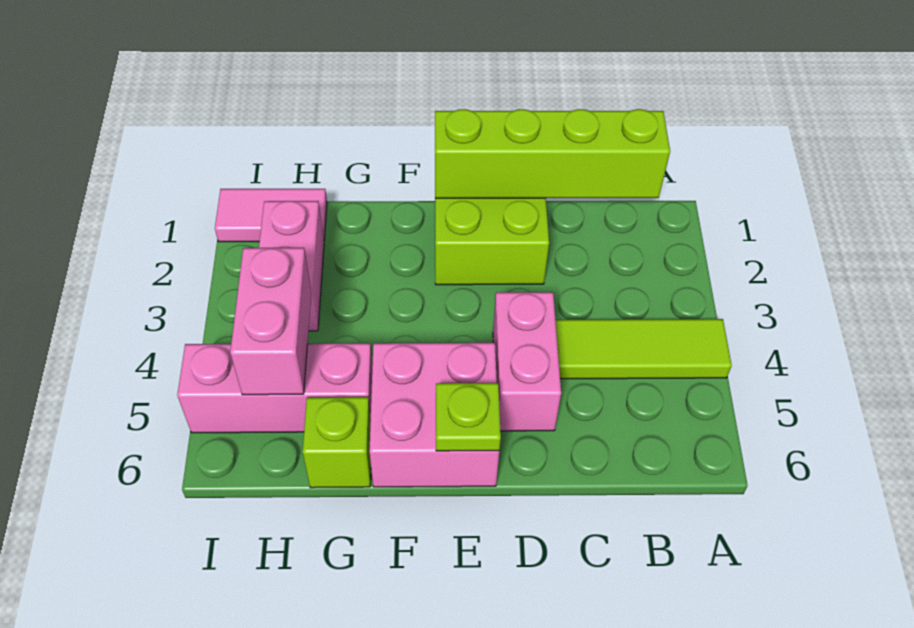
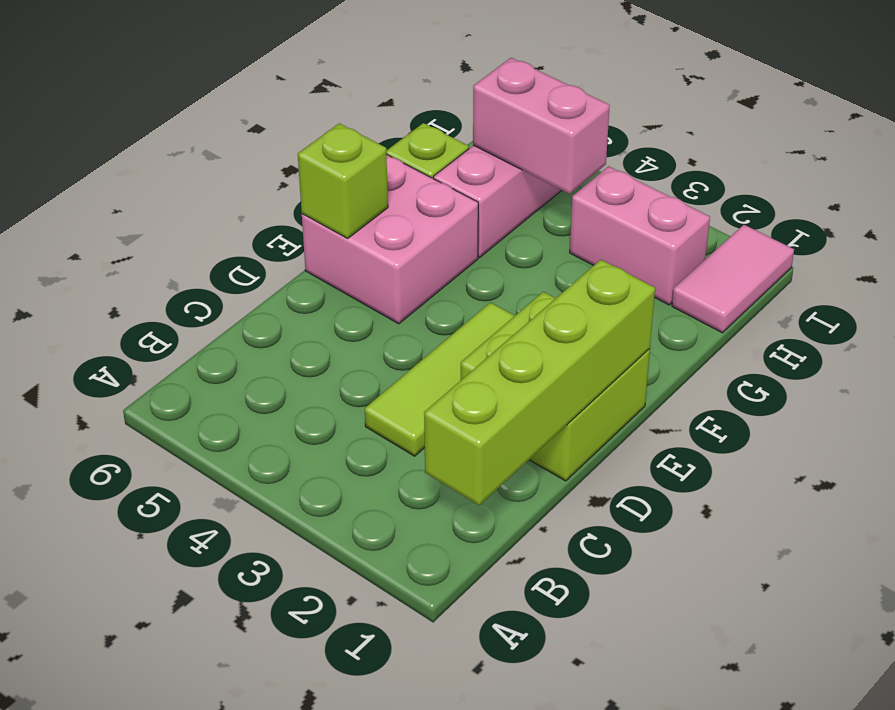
lime tile A4:C4 level 1 -> lime tile C3:E3 level 1
pink brick D4:D5 level 1 -> none
lime plate E6 level 2 -> lime brick E6 level 2

